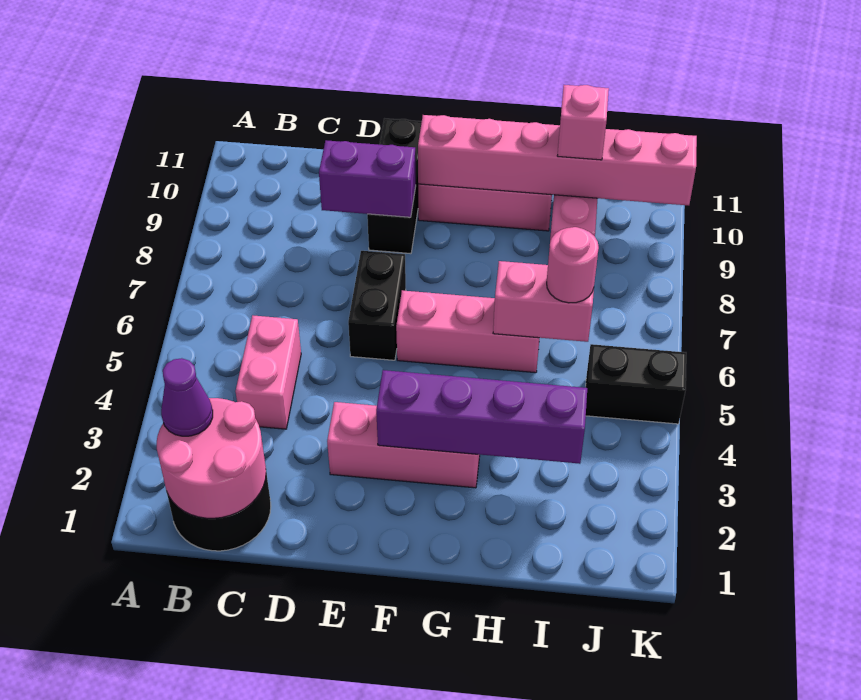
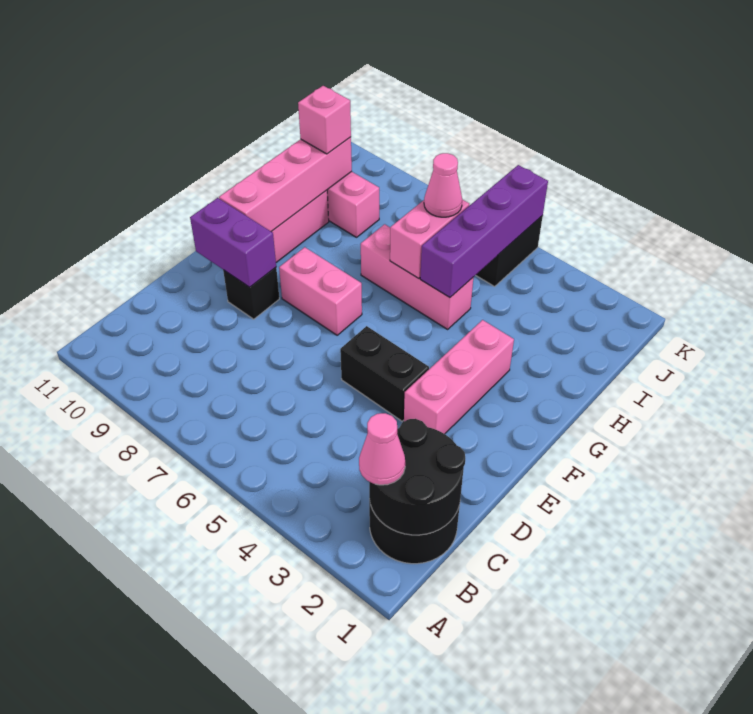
pink round brick B1:C2 level 2 -> black round brick B1:C2 level 2
purple cone B2 level 3 -> pink cone B2 level 3
pink brick C4:C5 level 1 -> pink brick F7:F8 level 1
purple brick D9:E9 level 2 -> purple brick E9:E10 level 2
black brick E6:E7 level 1 -> black brick E4:E5 level 1
black brick E9:E11 level 1 -> black brick E9 level 1
purple brick F3:I3 level 2 -> purple brick H5:K5 level 2
pink brick F6:H6 level 1 -> pink brick H5:H7 level 1
pink brick F10:K10 level 2 -> pink brick F10:I10 level 2
pink round brick I6 level 3 -> pink cone I6 level 3

